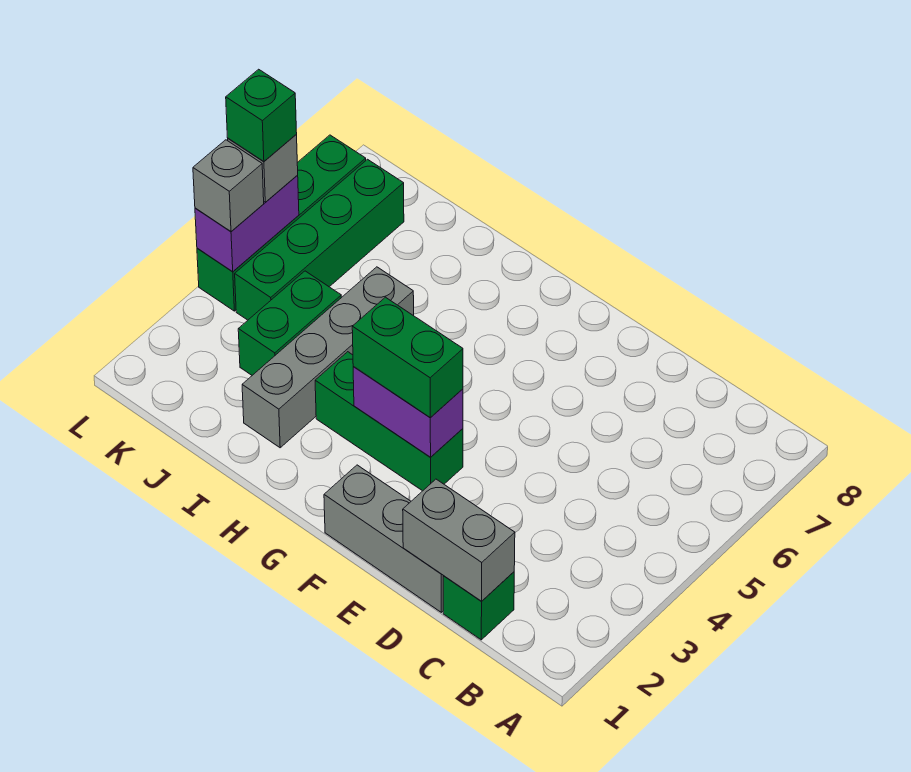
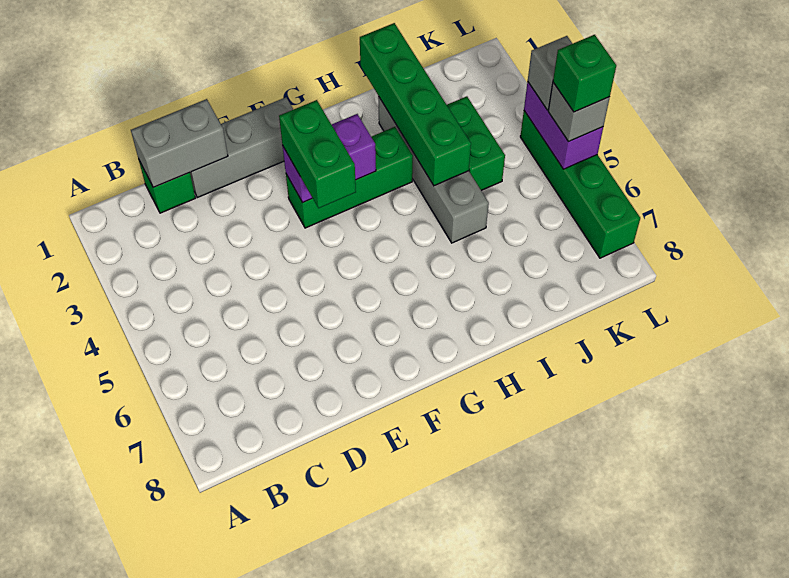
green brick F3:G3 level 3 -> green brick F3:F4 level 3
green brick K4:K7 level 1 -> green brick I1:I4 level 2

